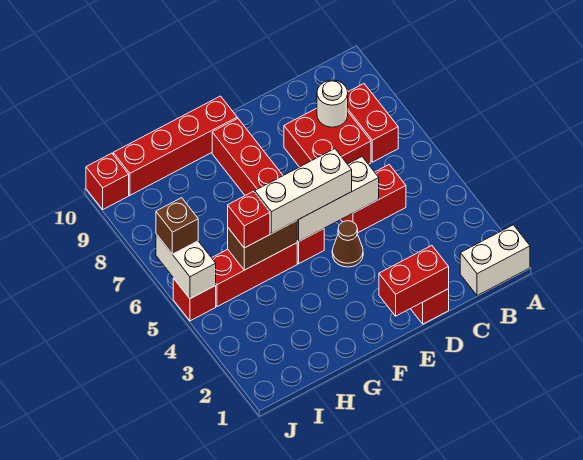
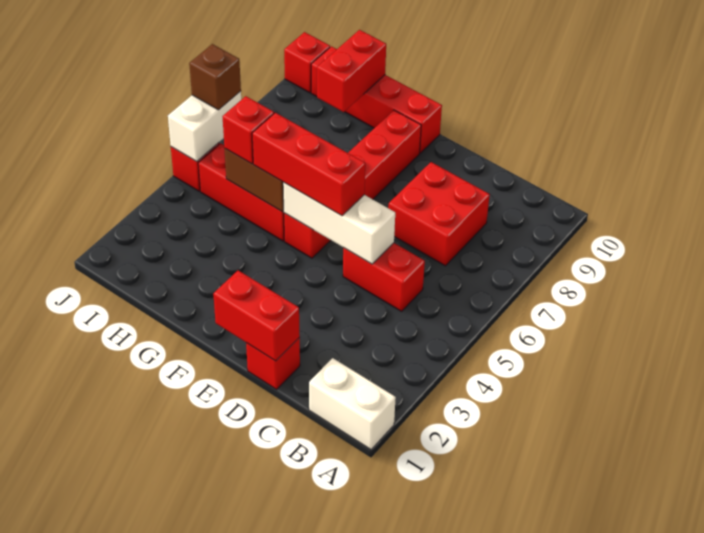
red brick B7:B8 level 1 -> red brick H9:H10 level 2
white round brick C8 level 2 -> none
brown cone E4 level 1 -> none
white brick E5:G5 level 3 -> red brick E5:G5 level 3

